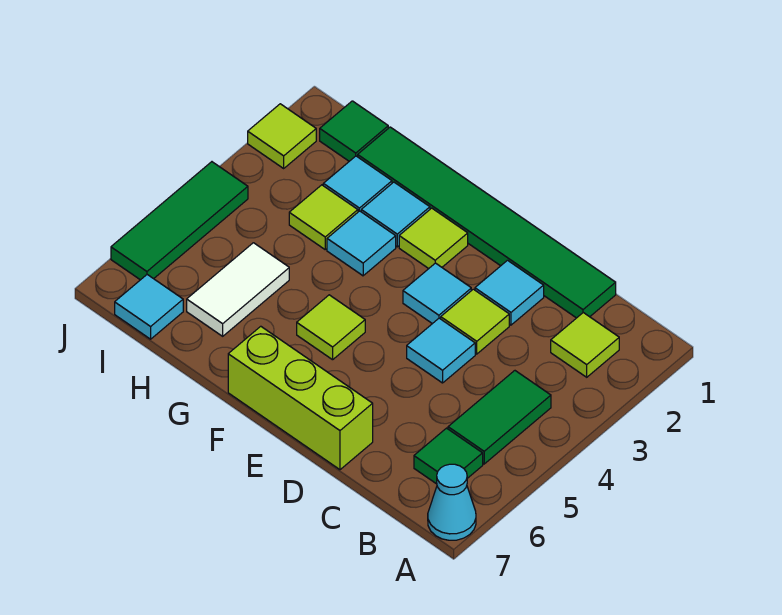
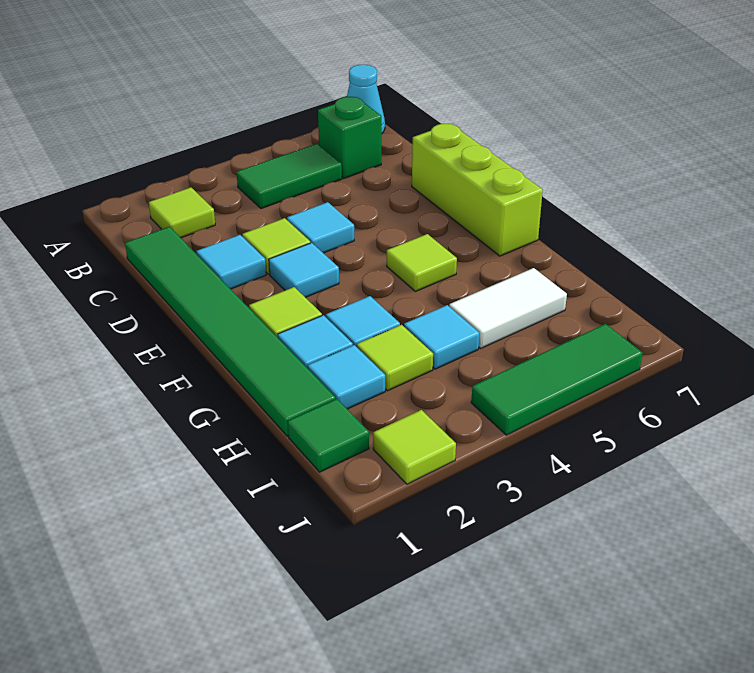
green tile B6 level 1 -> green brick B6 level 1
cyan tile I7 level 1 -> cyan tile H4 level 1

